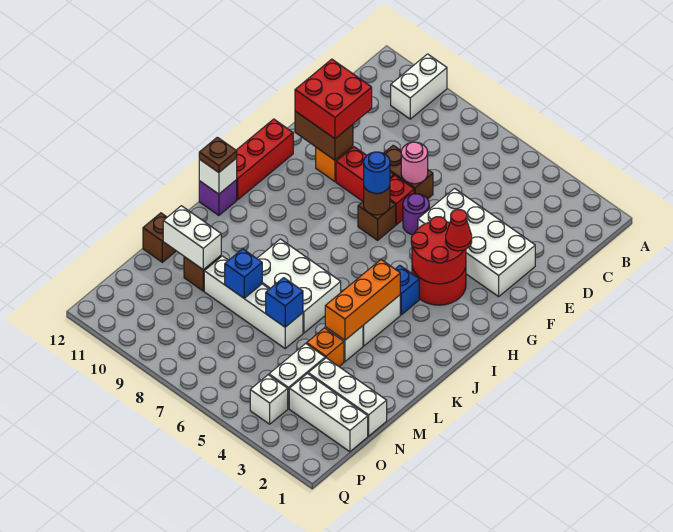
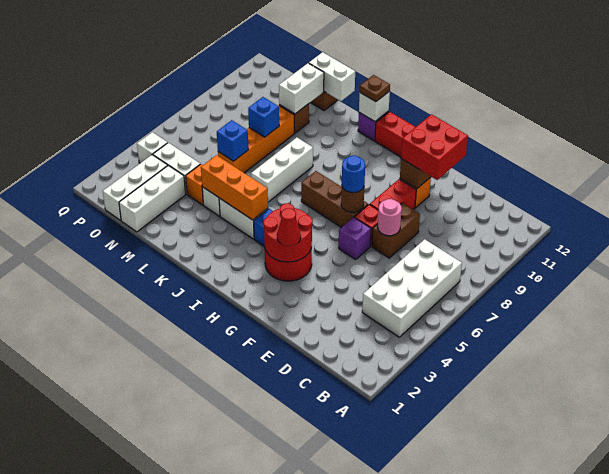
white brick A10:B10 level 1 -> white brick L12:M12 level 2
white brick E2:F5 level 1 -> white brick B4:C7 level 1
purple round brick F6 level 1 -> purple brick F6 level 1
brown brick G7 level 1 -> brown brick G7:I7 level 1
white brick K6:L8 level 1 -> white brick K6:K8 level 1
white brick M6:M9 level 1 -> orange brick M6:M9 level 1

